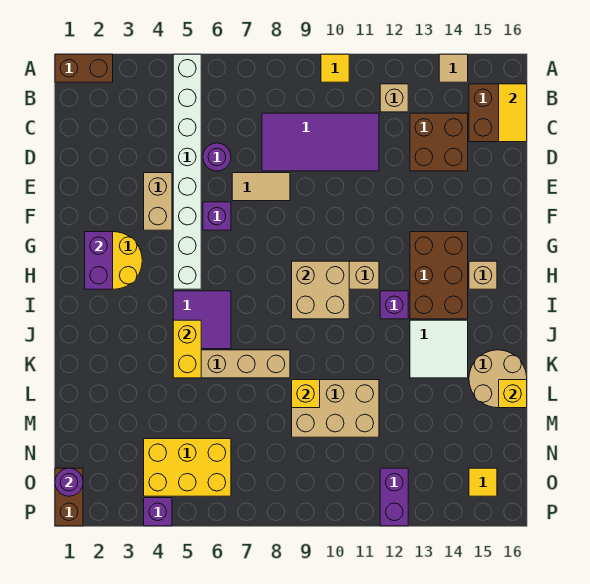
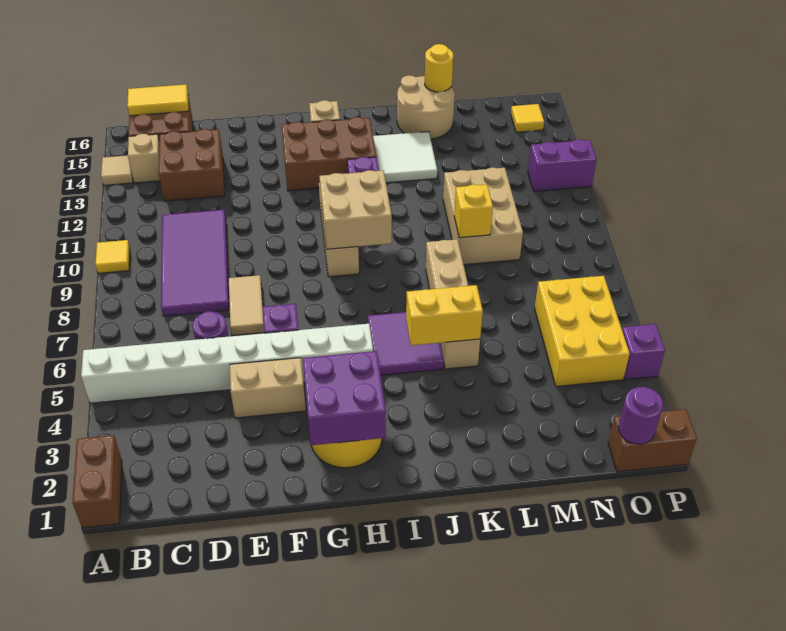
tan brick B12 level 1 -> tan brick B14 level 1
purple brick G2:H2 level 2 -> purple brick G2:H3 level 2
yellow brick L16 level 2 -> yellow round brick L16 level 2

